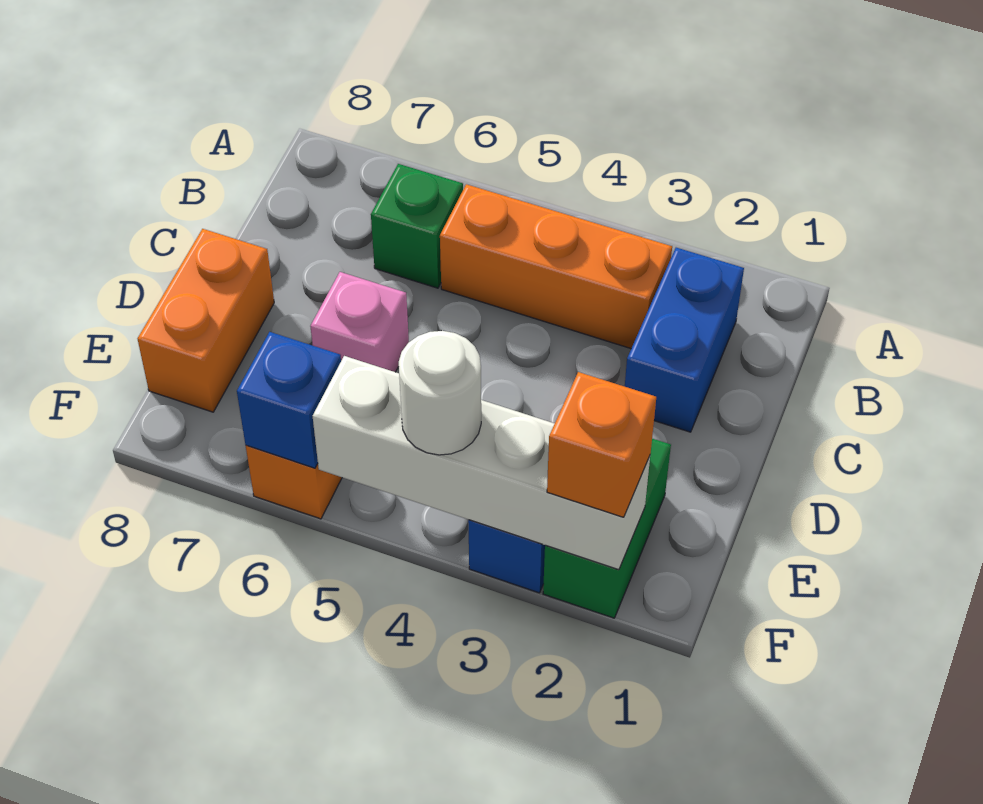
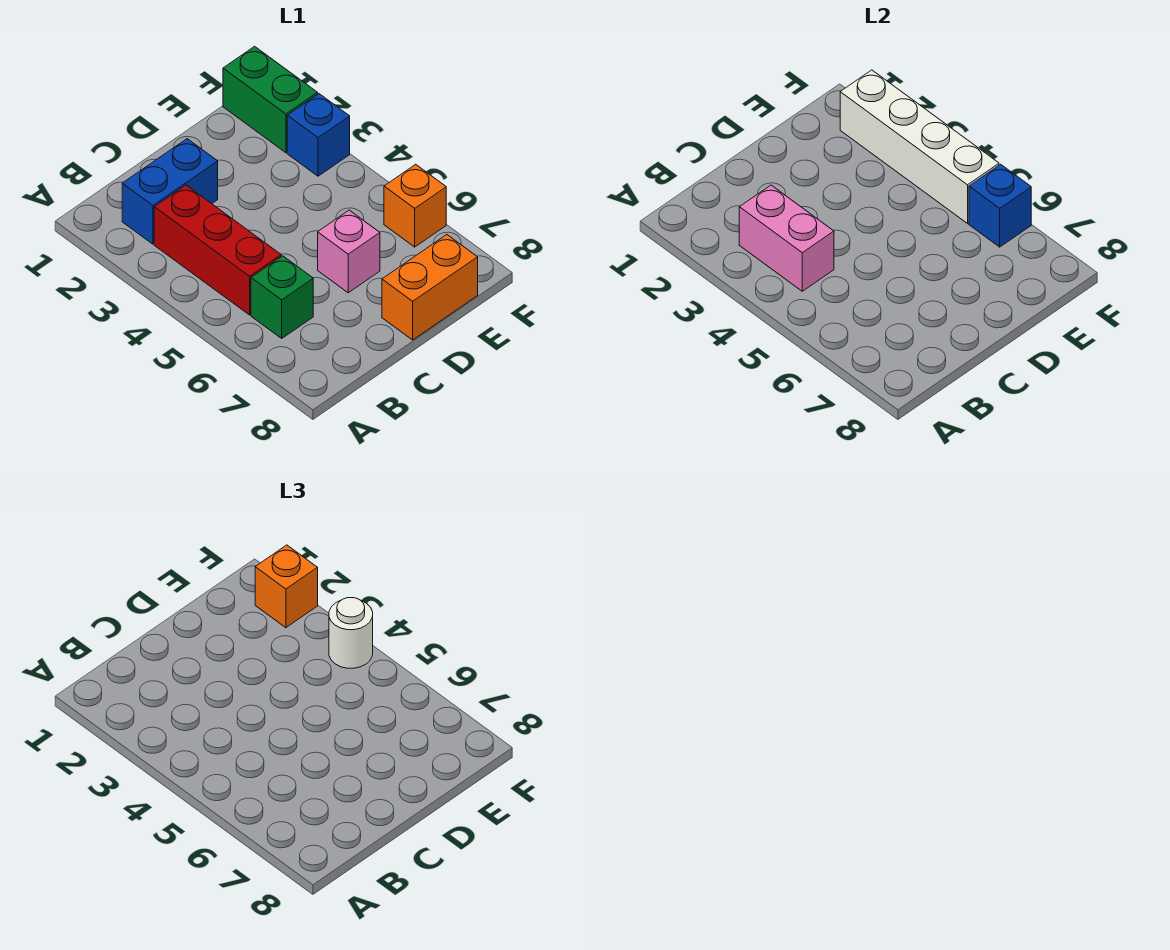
orange brick B3:B5 level 1 -> red brick B3:B5 level 1
none -> pink brick B3:B4 level 2
green brick E2:F2 level 1 -> green brick F1:F2 level 1

